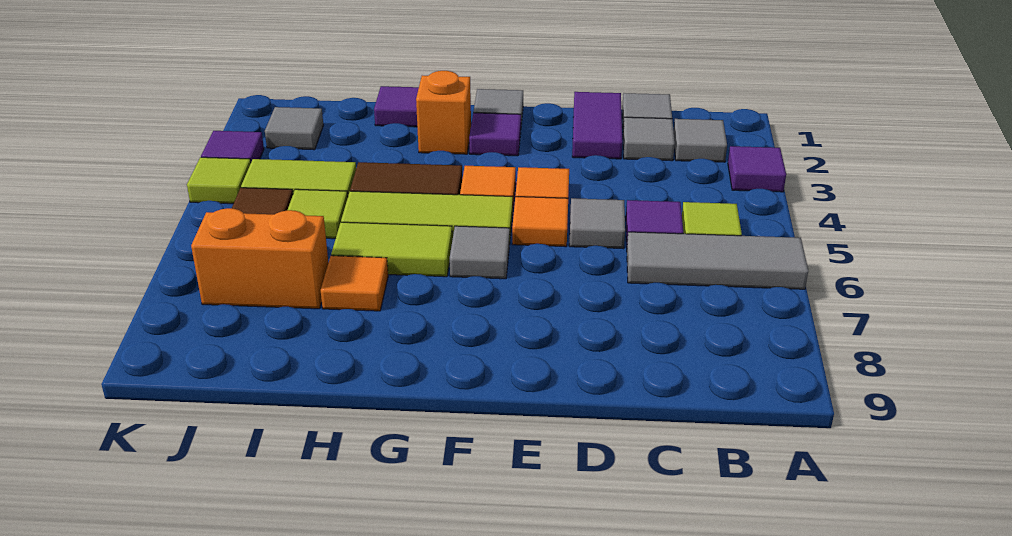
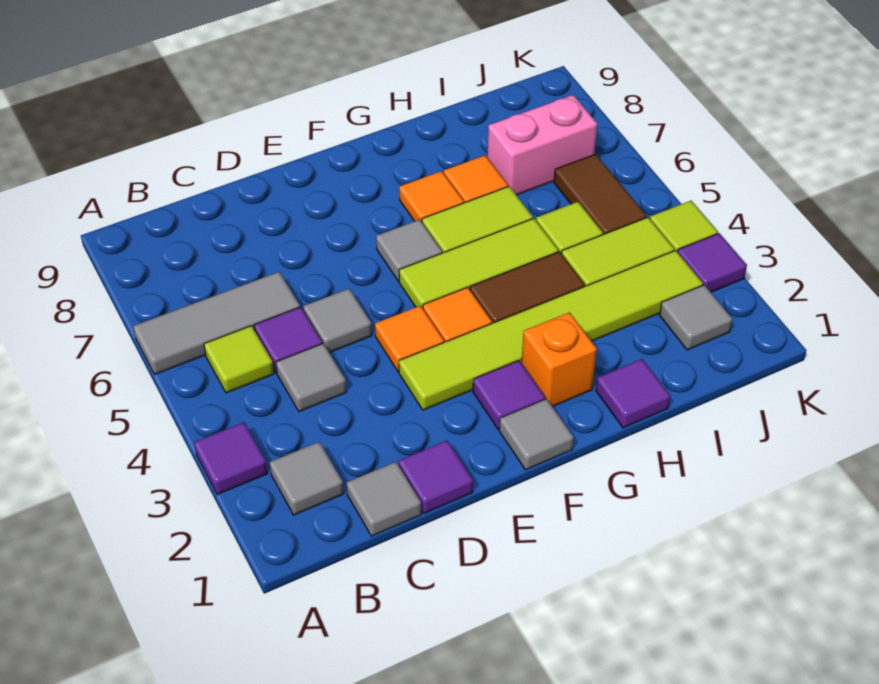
grey tile C2 level 1 -> grey tile C4 level 1
purple tile D1:D2 level 1 -> purple tile D1 level 1
none -> lime tile E3:J3 level 1
orange tile E5 level 1 -> orange tile G7 level 1
orange brick I7:J7 level 1 -> pink brick I7:J7 level 1

